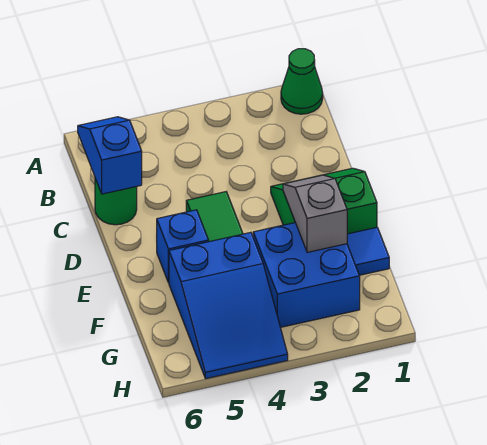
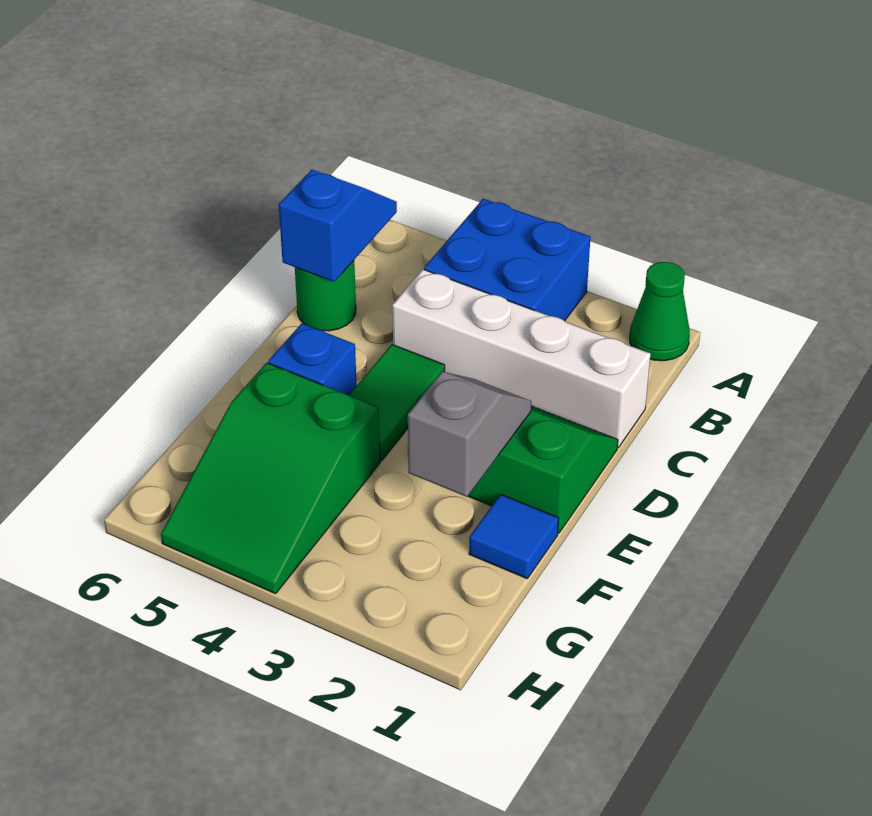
none -> white brick C1:C4 level 1
blue brick F2:G3 level 1 -> blue brick A3:B4 level 1
blue slope F4:H5 level 1 top F -> green slope F4:H5 level 1 top F

